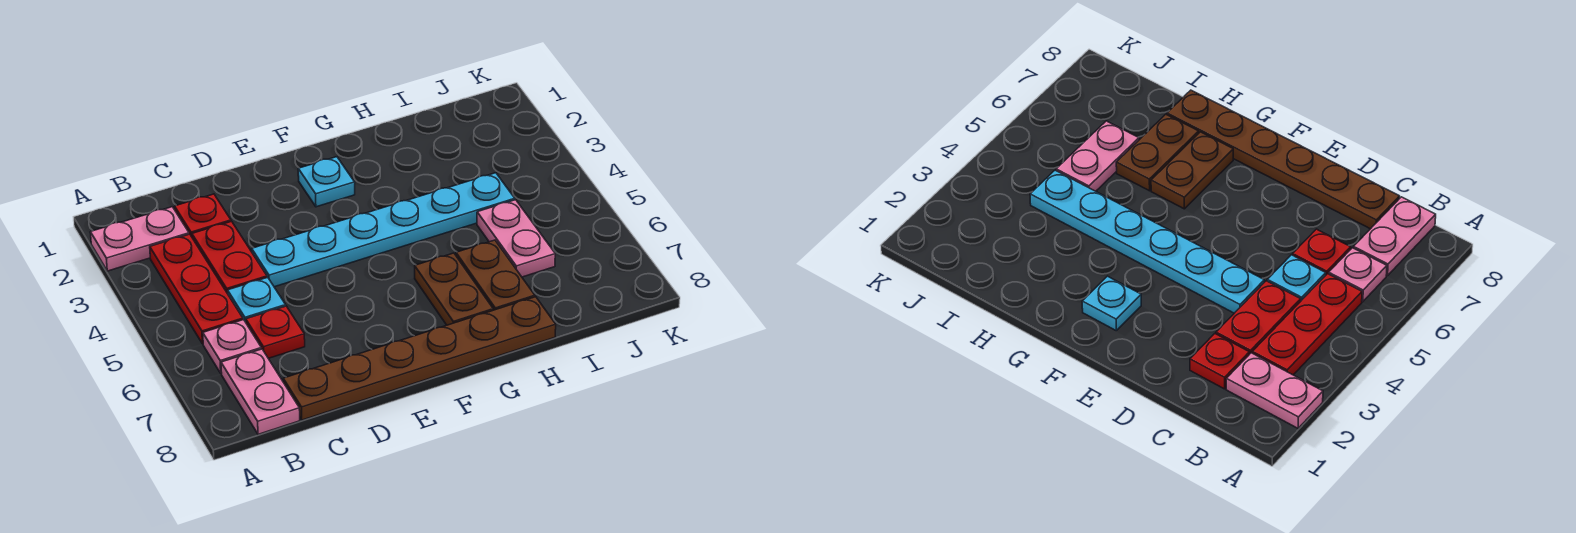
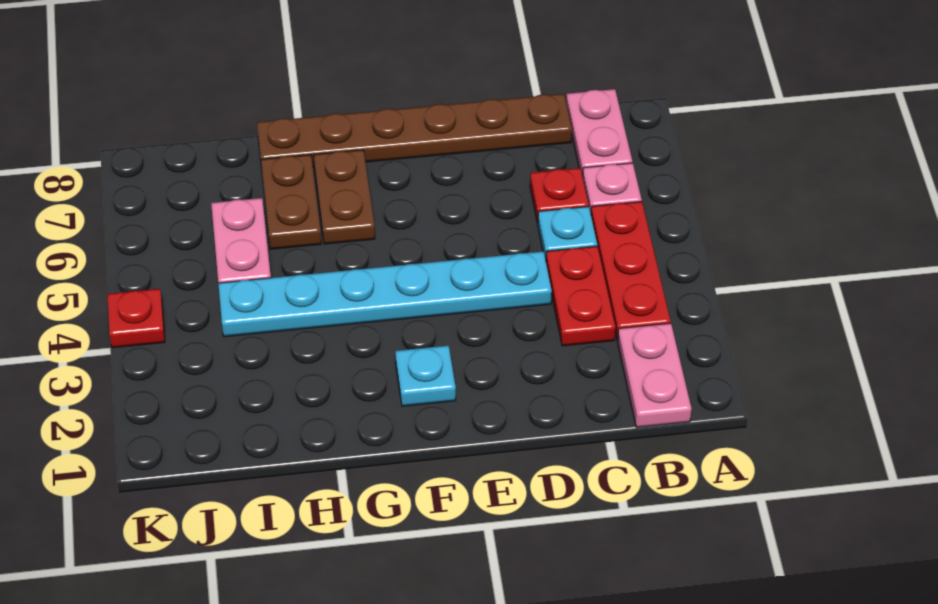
pink plate A2:B2 level 1 -> pink plate B1:B2 level 1
red plate C2 level 1 -> red plate K4 level 1

